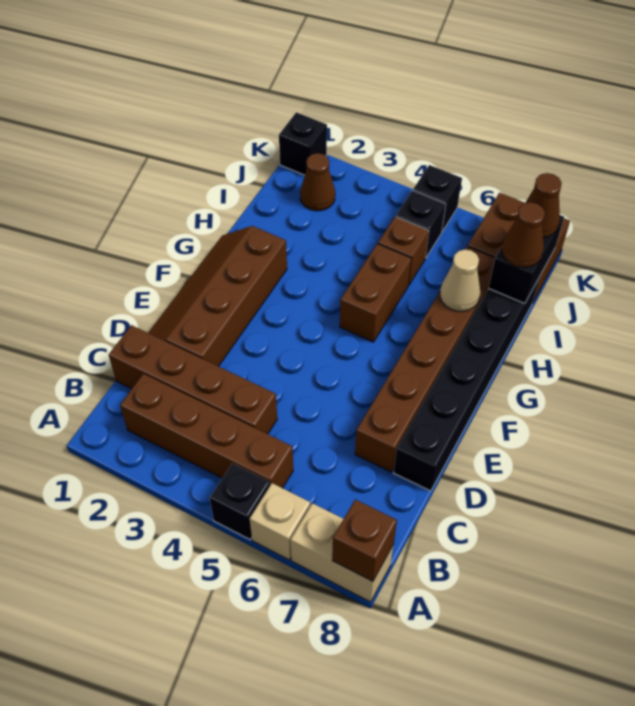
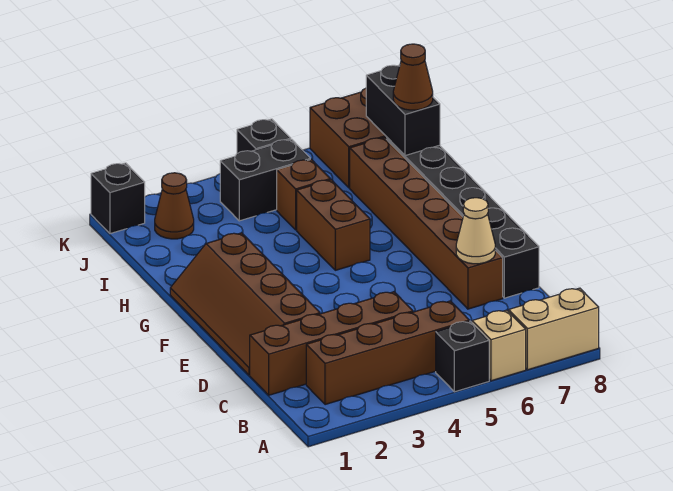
brown brick A8 level 2 -> none
tan cone H7 level 2 -> tan cone D7 level 2
black brick J5 level 1 -> black brick J4:J5 level 1
brown cone J8 level 3 -> none

